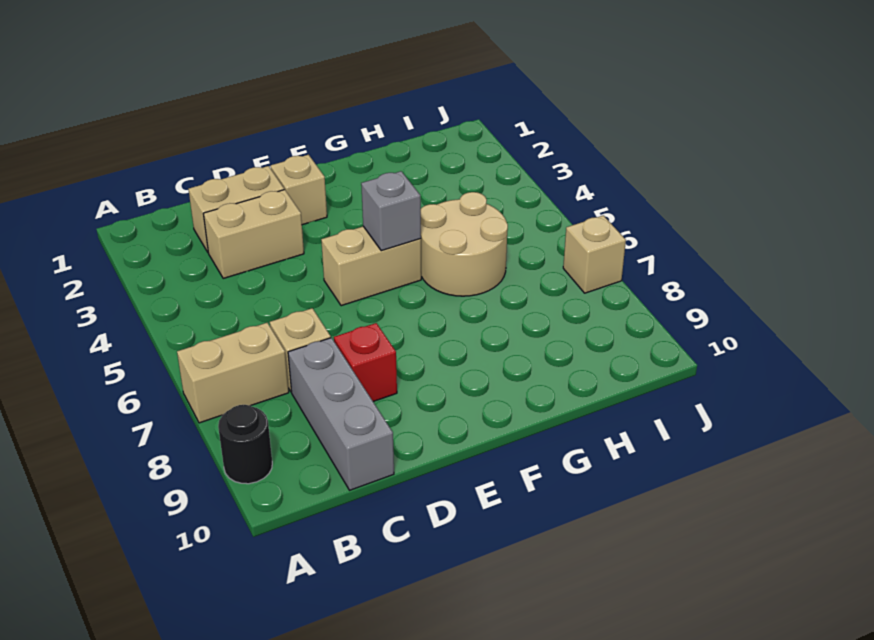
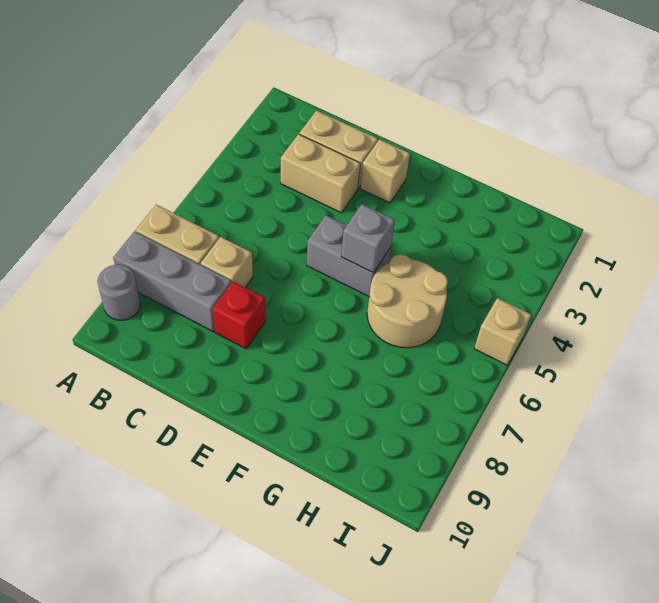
black round brick A9 level 1 -> grey round brick A9 level 1
grey brick C8:C10 level 1 -> grey brick A8:C8 level 1
tan brick E5:F5 level 1 -> grey brick E5:F5 level 1
tan brick J7 level 1 -> tan brick J5 level 1

